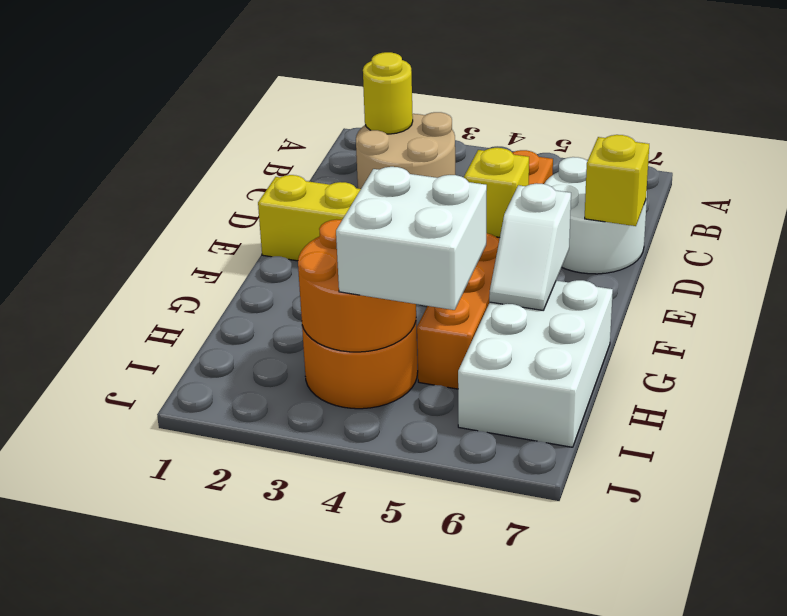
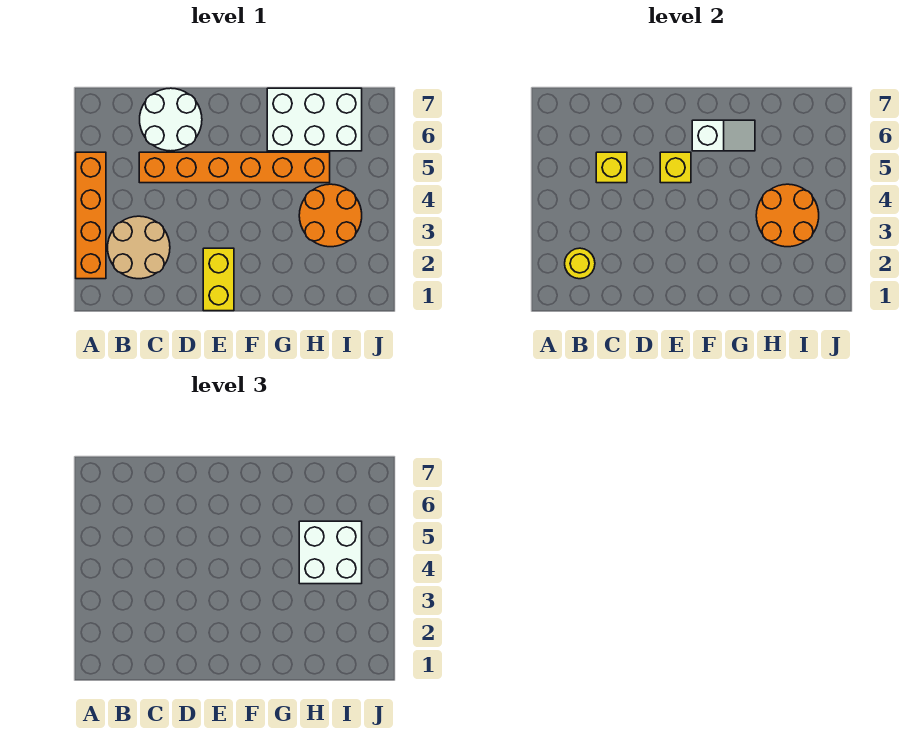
none -> orange brick A2:A5 level 1
yellow brick D7 level 2 -> yellow brick C5 level 2

